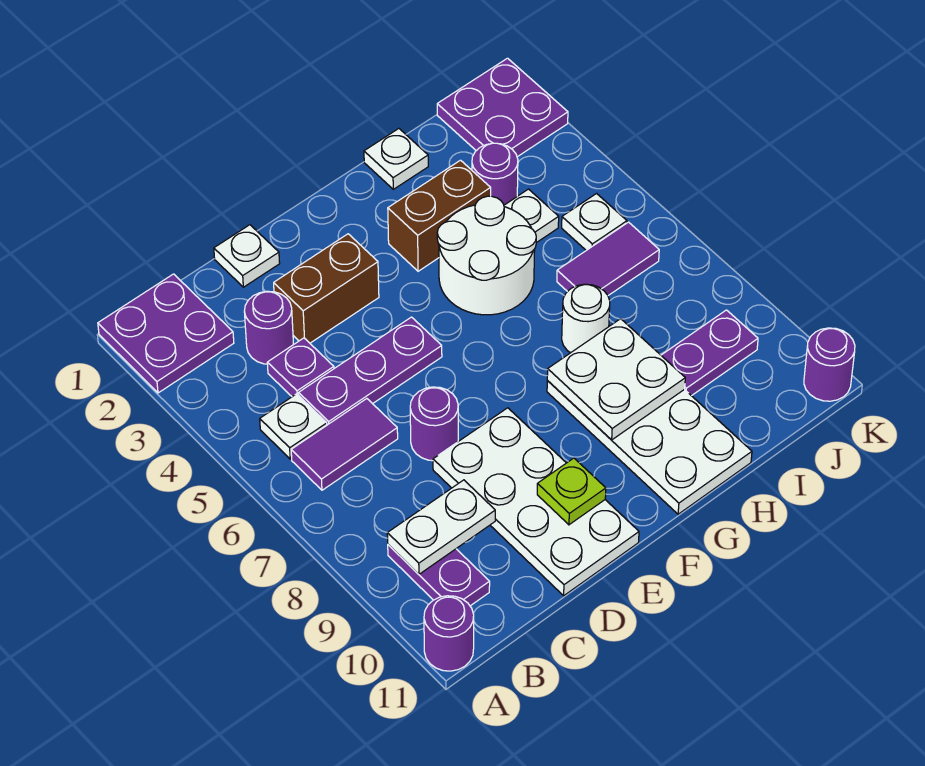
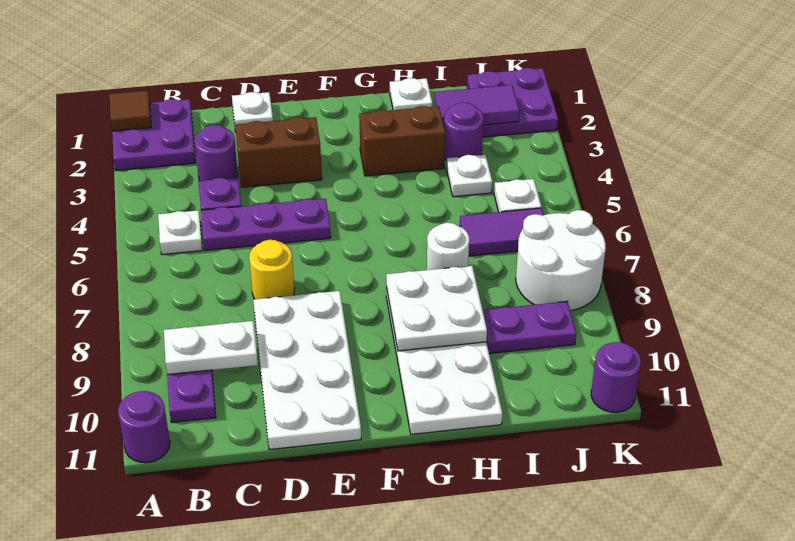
none -> brown tile A1 level 2
purple tile B6:C6 level 1 -> purple tile I2:J2 level 2
purple round brick D7 level 1 -> yellow round brick D7 level 1
lime plate E10 level 2 -> none
white round brick G4:H5 level 1 -> white round brick J7:K8 level 1

